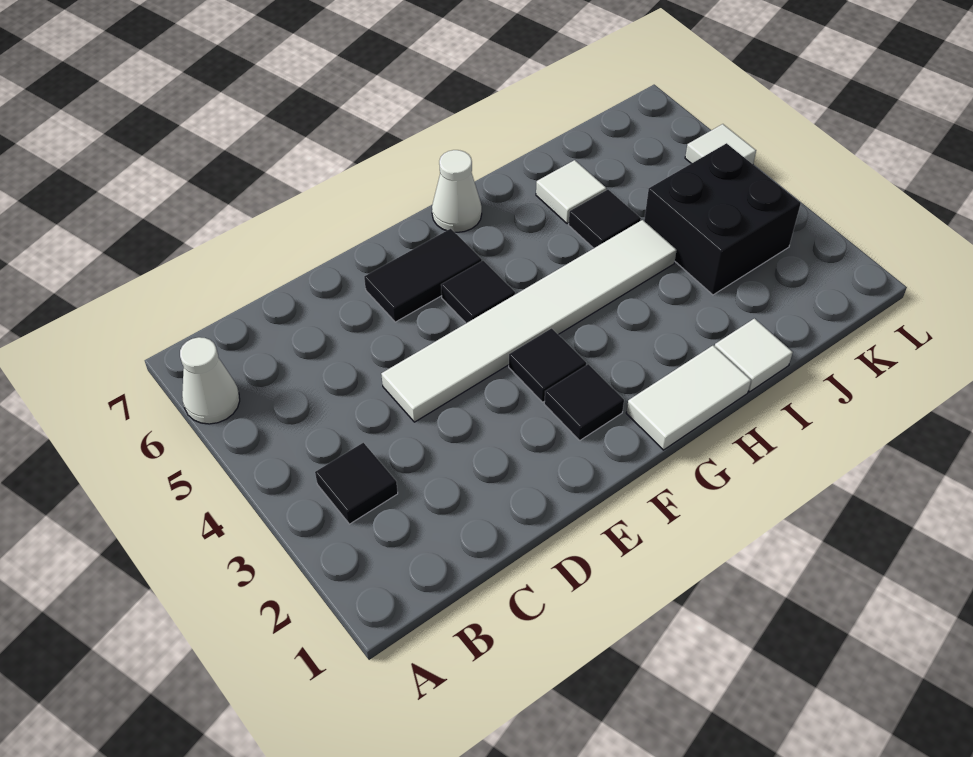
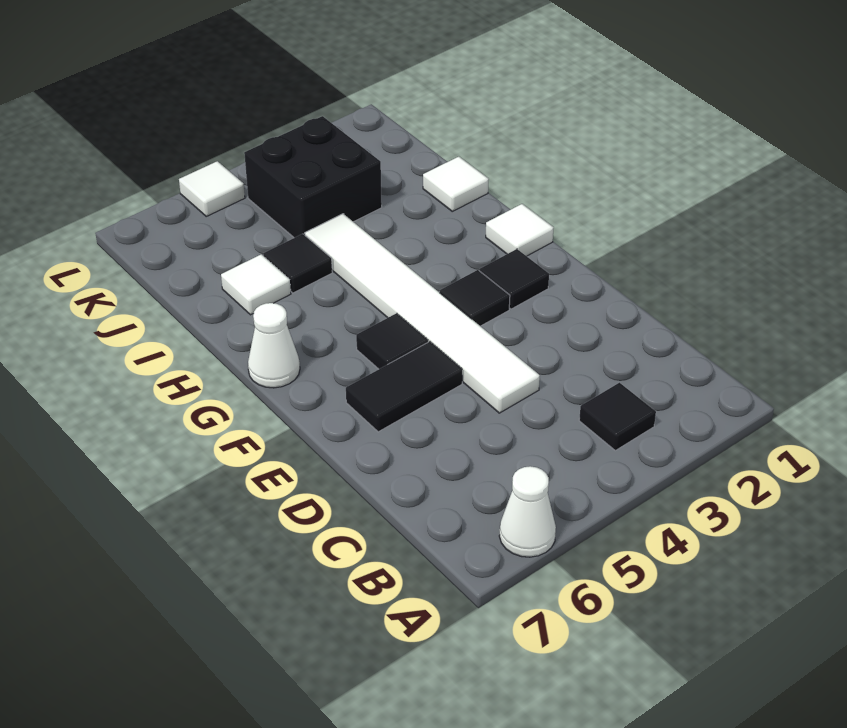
black tile E6:F6 level 1 -> black tile E5:E6 level 1
white tile G1:H1 level 1 -> white tile G1 level 1

